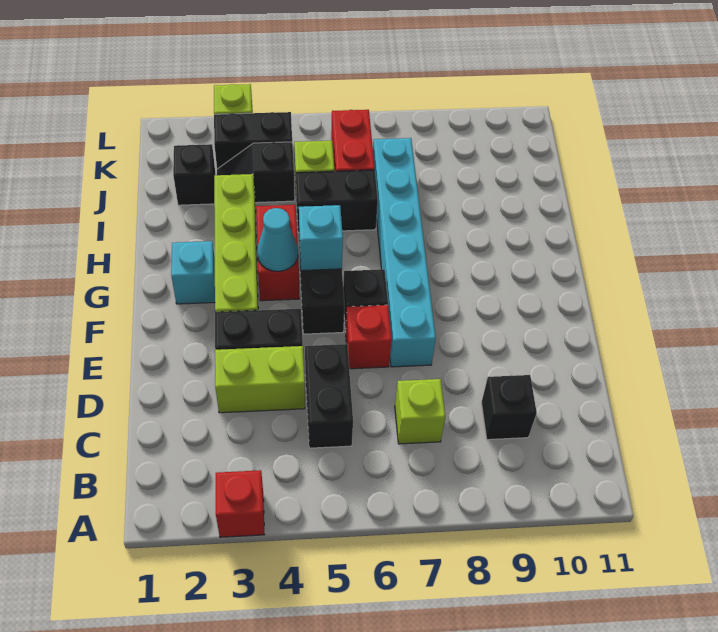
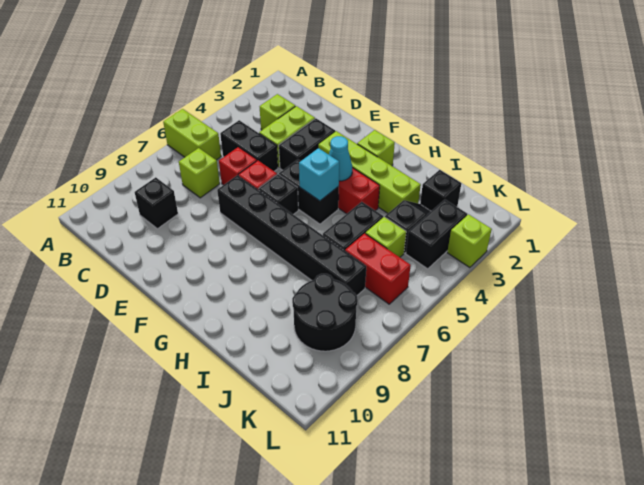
red brick A3 level 1 -> red brick D6 level 1
none -> lime brick A6:B6 level 1
none -> lime brick C3 level 1
cyan brick E7:J7 level 1 -> black brick E7:J7 level 1
cyan brick G2 level 1 -> lime brick G2 level 1
none -> black round brick J8:K9 level 1

